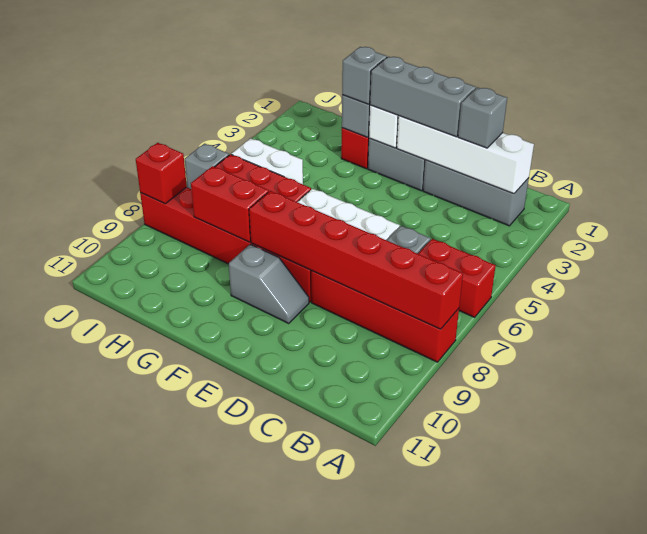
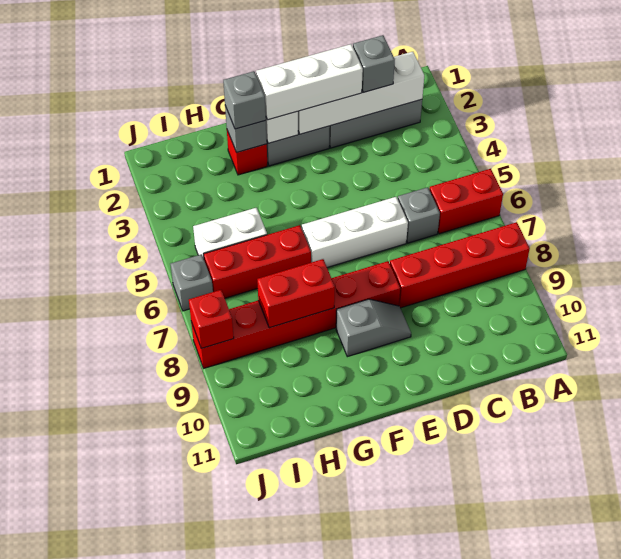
red brick A8:F8 level 2 -> none
grey brick D2:F2 level 3 -> white brick D2:F2 level 3

